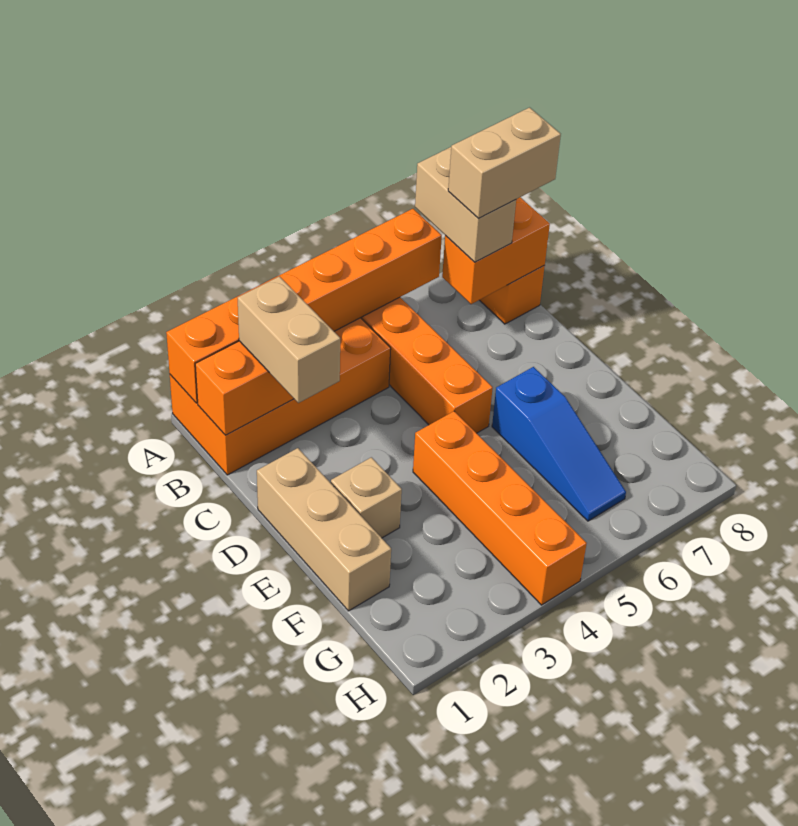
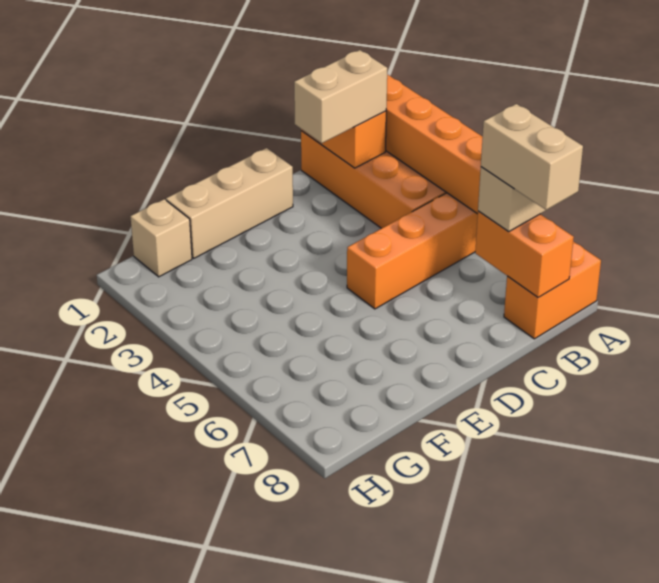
tan brick E2 level 1 -> tan brick G1 level 1
orange brick E4:H4 level 1 -> none
blue slope E6:G6 level 1 top E -> none

